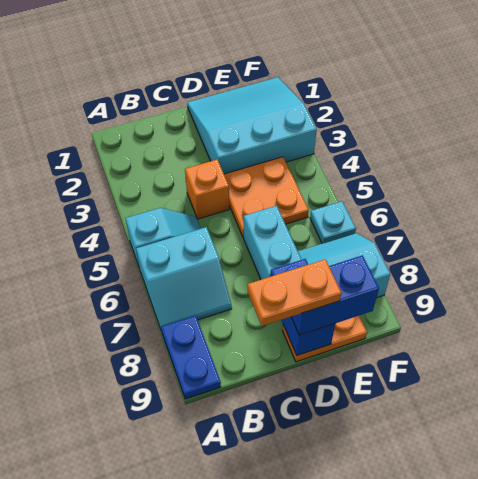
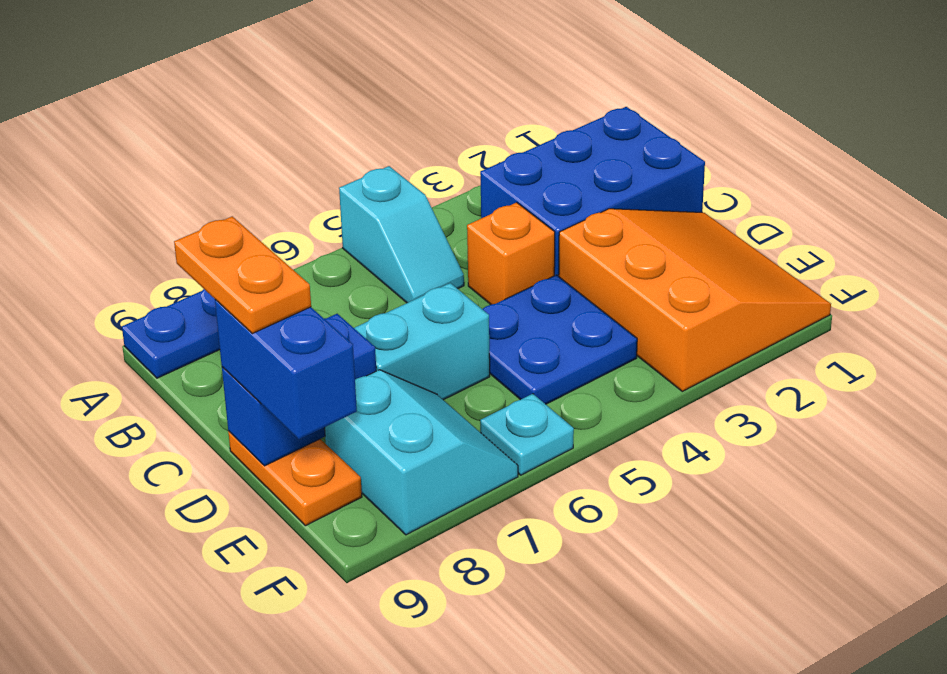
cyan slope A6:B7 level 1 top 6 -> none
none -> blue brick B1:C3 level 1
cyan slope D1:F3 level 1 top 3 -> orange slope D1:F3 level 1 top 3
orange plate D4:E5 level 1 -> blue plate D4:E5 level 1

